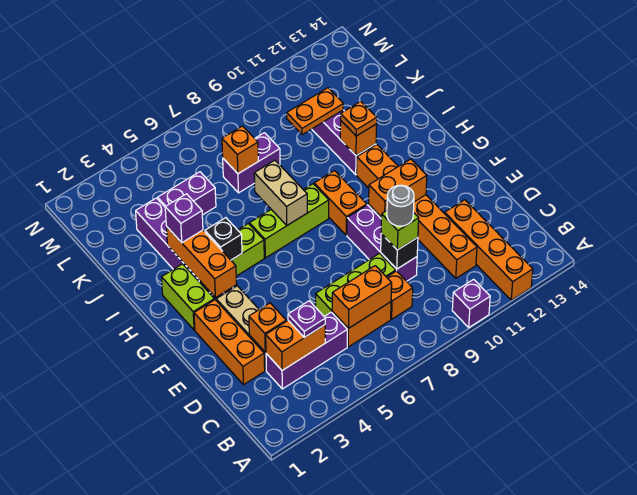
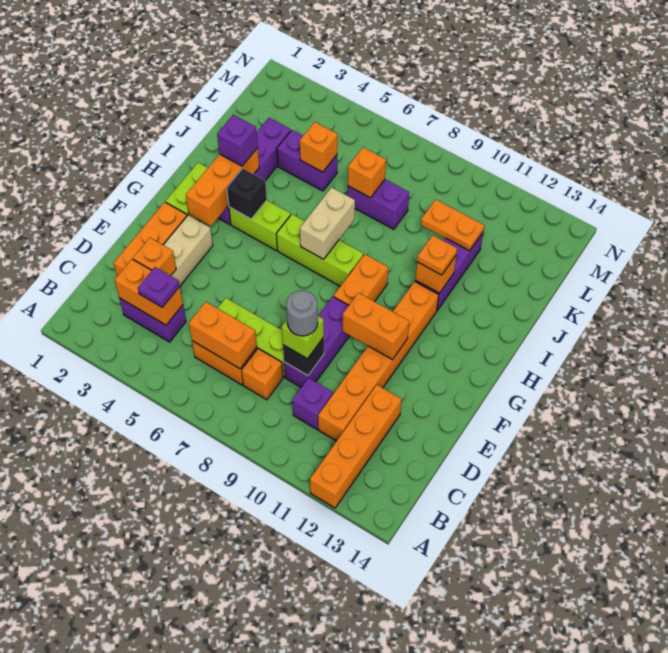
purple brick A10 level 1 -> purple brick C10 level 1
purple brick C3:C5 level 1 -> purple brick C3:C4 level 1
none -> orange brick K5 level 2

